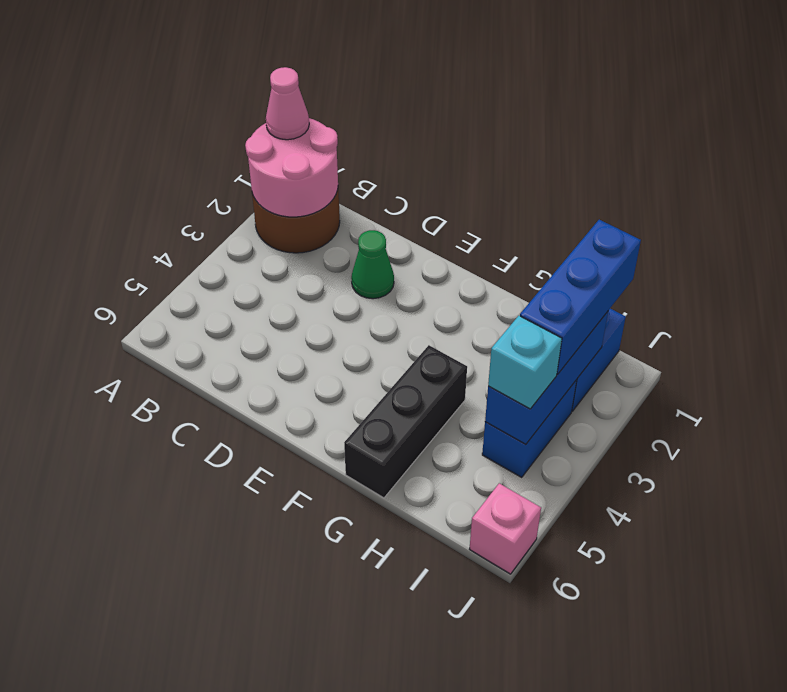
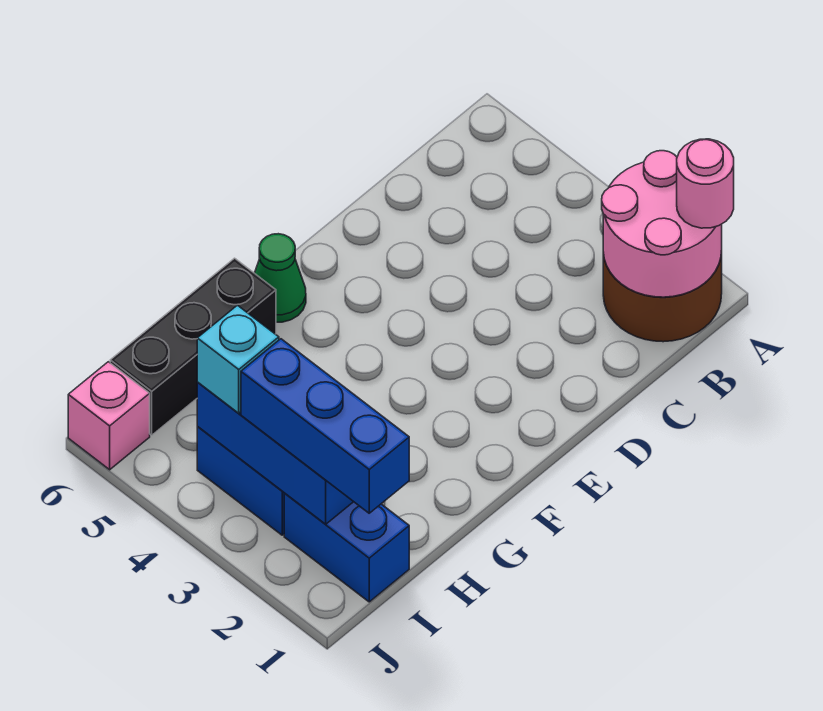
pink cone A1 level 3 -> pink round brick A1 level 3
green cone D2 level 1 -> green cone F6 level 1
black brick G4:G6 level 1 -> black brick G6:I6 level 1

